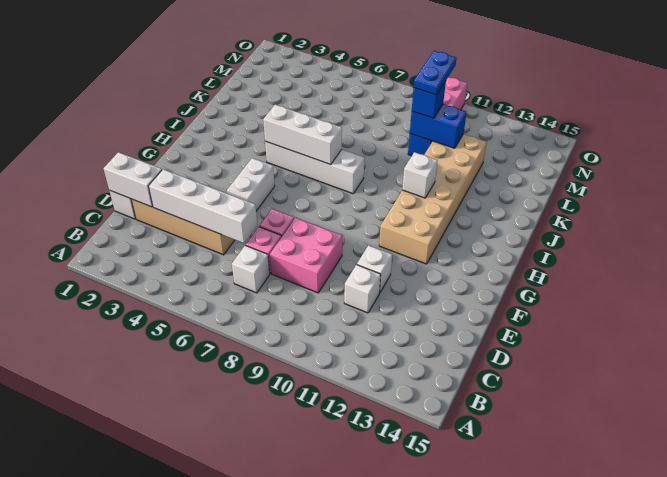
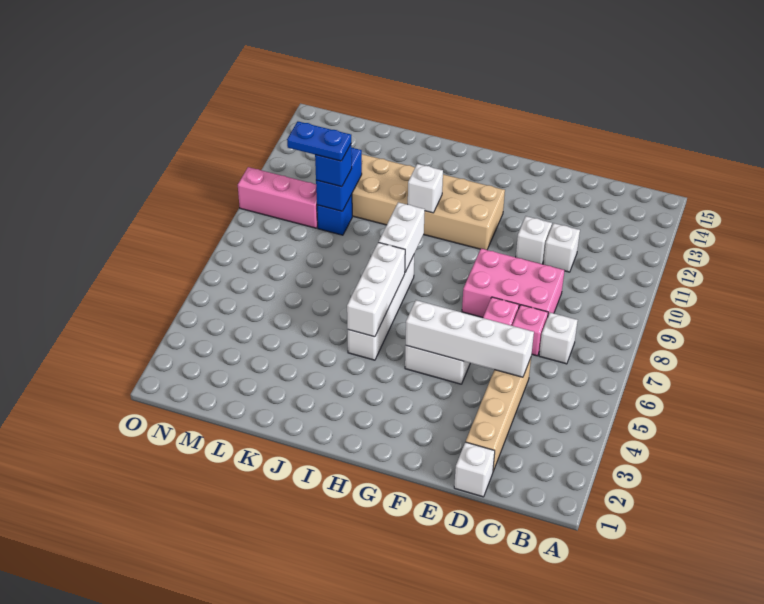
white brick D1:D2 level 2 -> white brick I8:I9 level 2
white brick D3:D6 level 2 -> white brick D5:G5 level 2
pink brick D8:E9 level 1 -> pink brick D8:F9 level 1

